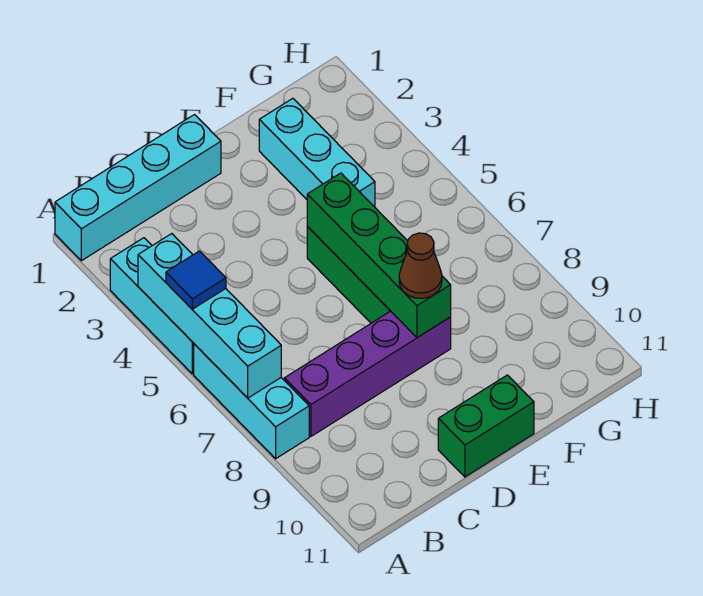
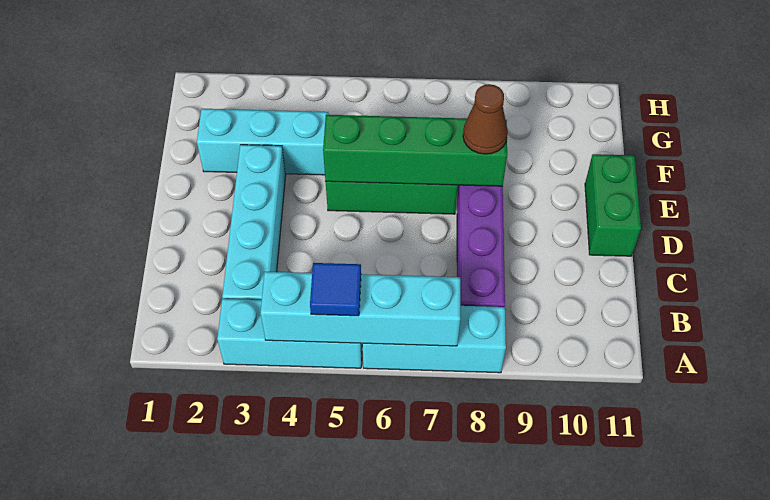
cyan brick A1:D1 level 1 -> cyan brick B3:E3 level 1

